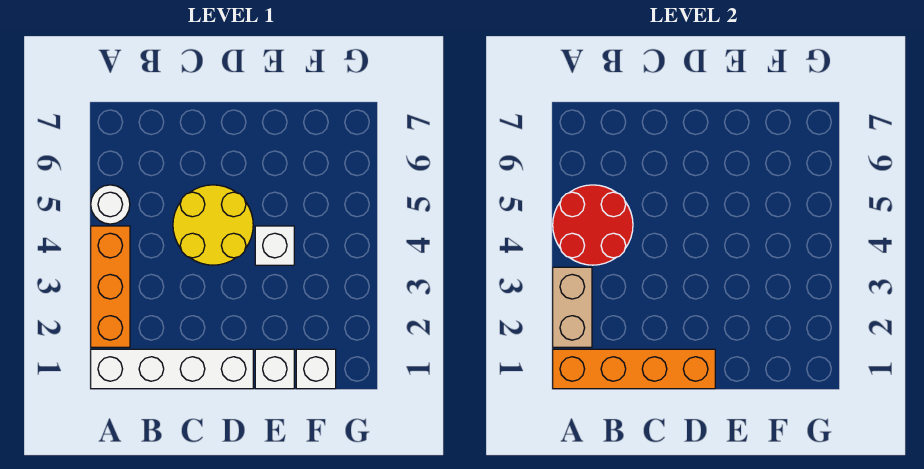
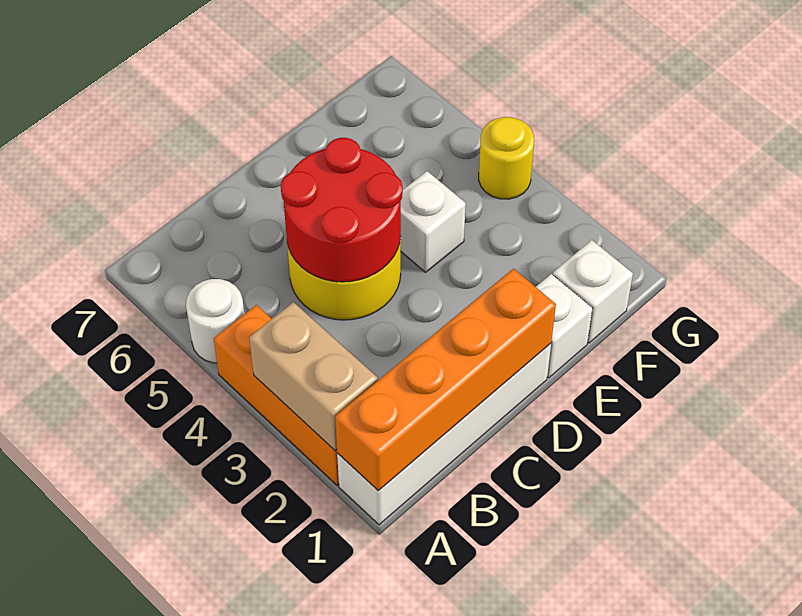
red round brick A4:B5 level 2 -> red round brick C4:D5 level 2
none -> yellow round brick G4 level 1

